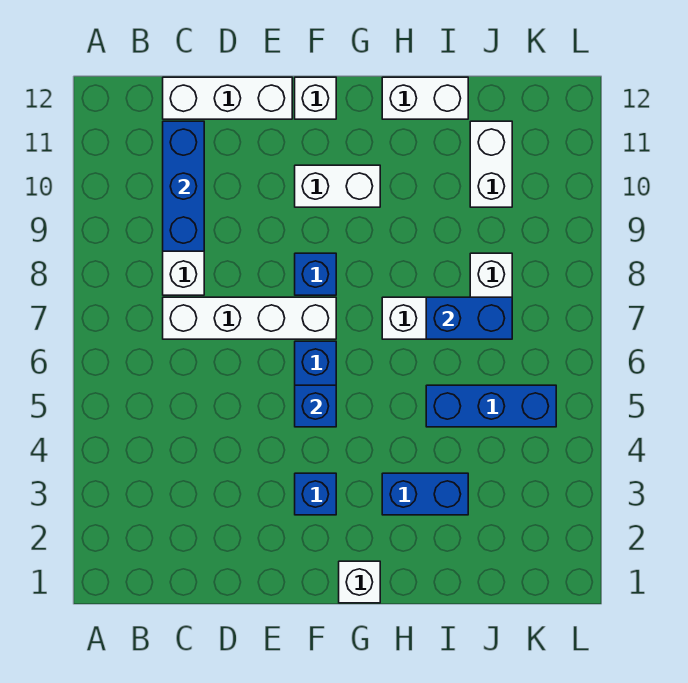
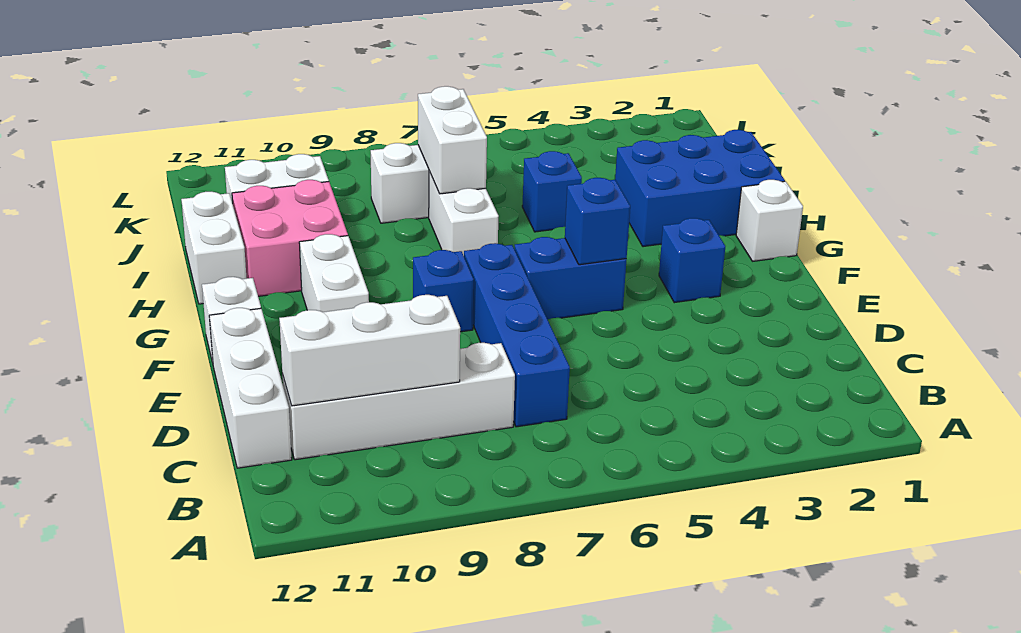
white brick C7:F7 level 1 -> blue brick C7:F7 level 1
blue brick C9:C11 level 2 -> white brick C9:C11 level 2
blue brick H3:I3 level 1 -> blue brick H1:I3 level 1
none -> pink brick H10:I11 level 1
blue brick I5:K5 level 1 -> blue brick I5 level 1
blue brick I7:J7 level 2 -> white brick I7:J7 level 2

